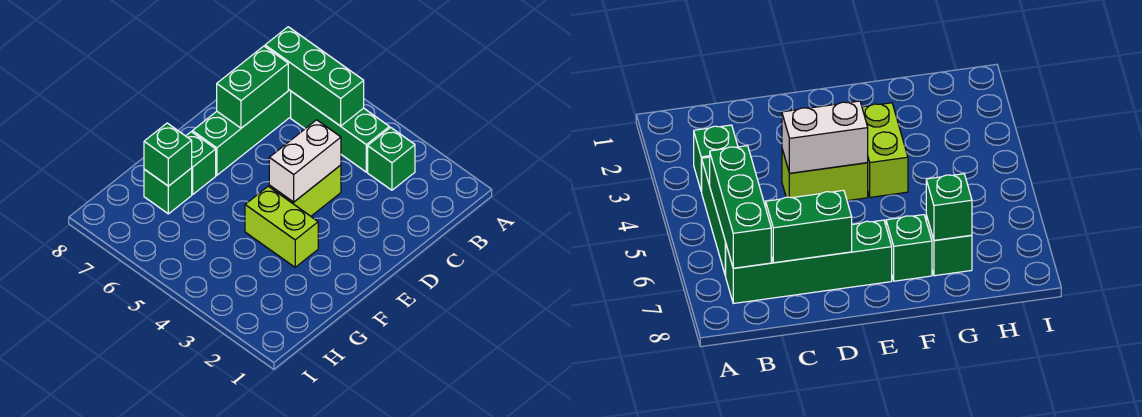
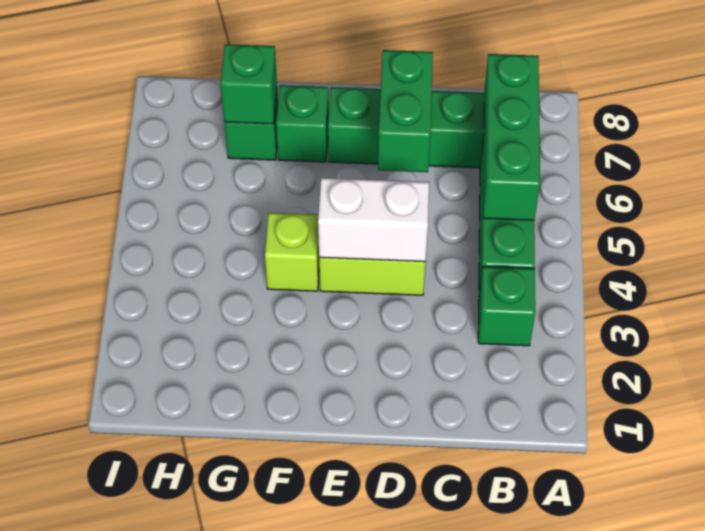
green brick C7:D7 level 2 -> green brick D6:D7 level 2
lime brick F3:F4 level 1 -> lime brick F4 level 1

